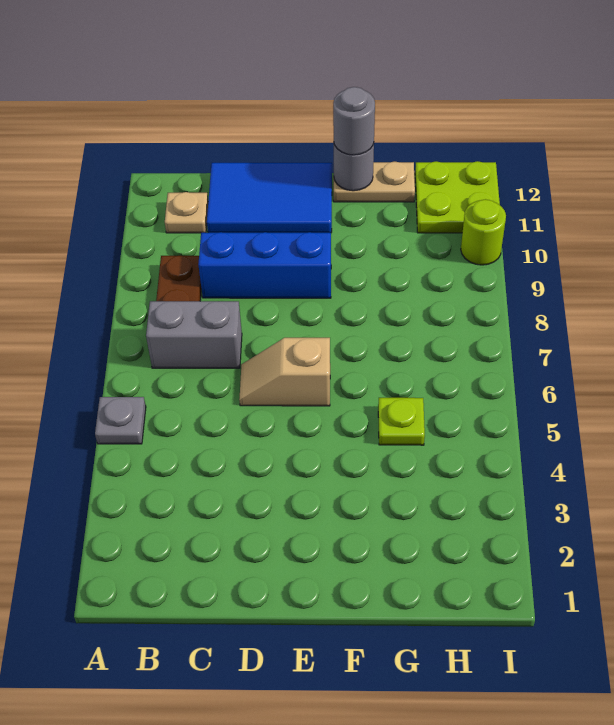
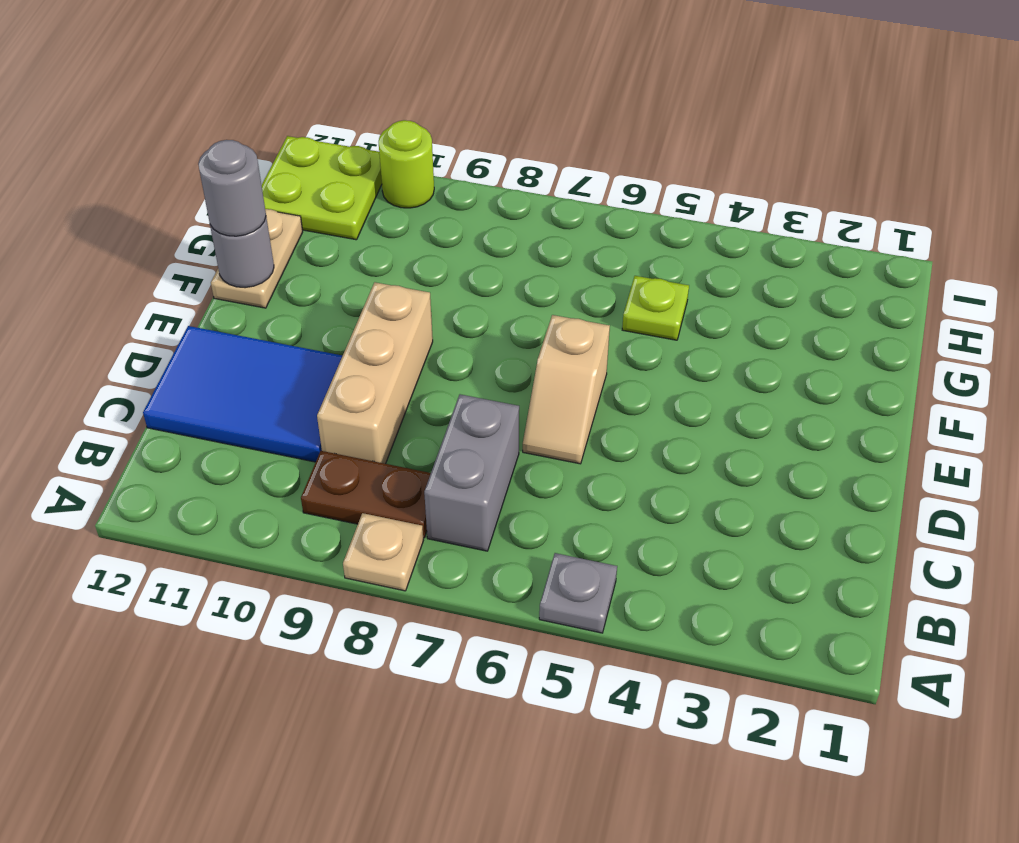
tan plate B11 level 1 -> tan plate A8 level 1
blue brick C9:E9 level 1 -> tan brick C9:E9 level 1
blue tile C11:E12 level 1 -> blue tile C10:D12 level 1

